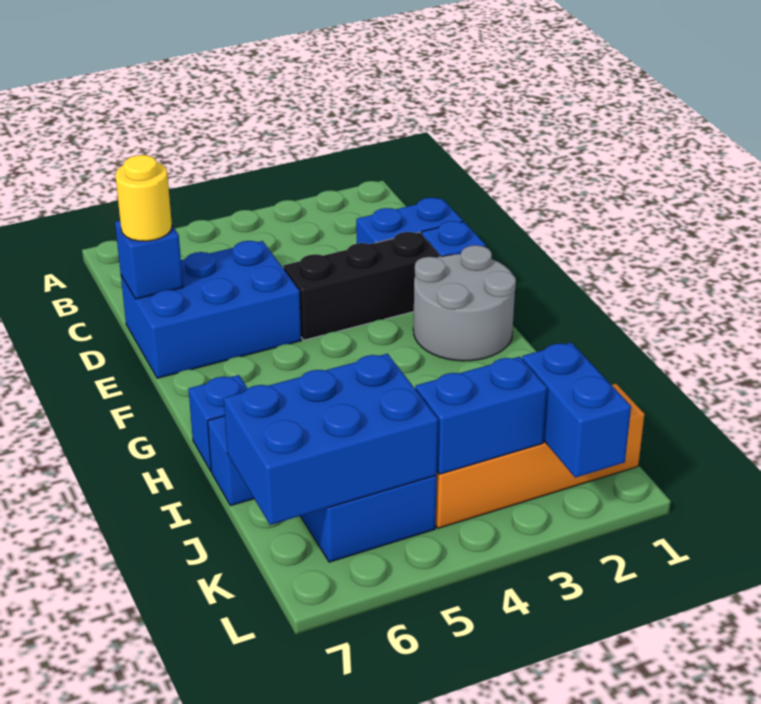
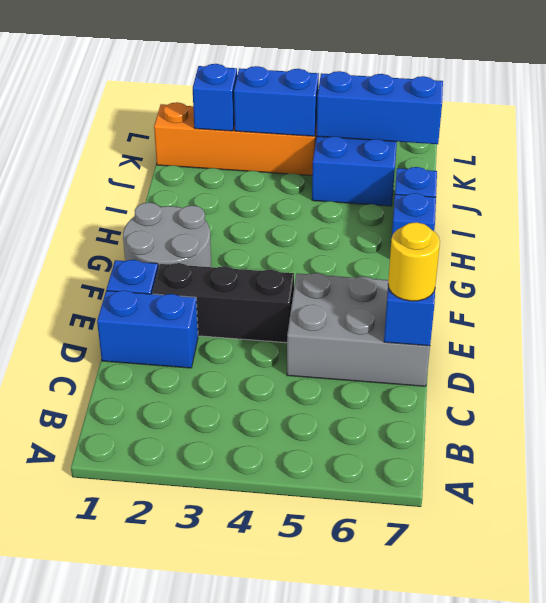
blue brick D5:E7 level 1 -> grey brick D5:E7 level 1
blue brick J5:K7 level 2 -> blue brick K5:K7 level 2
blue brick K2:L2 level 2 -> blue brick K2 level 2

